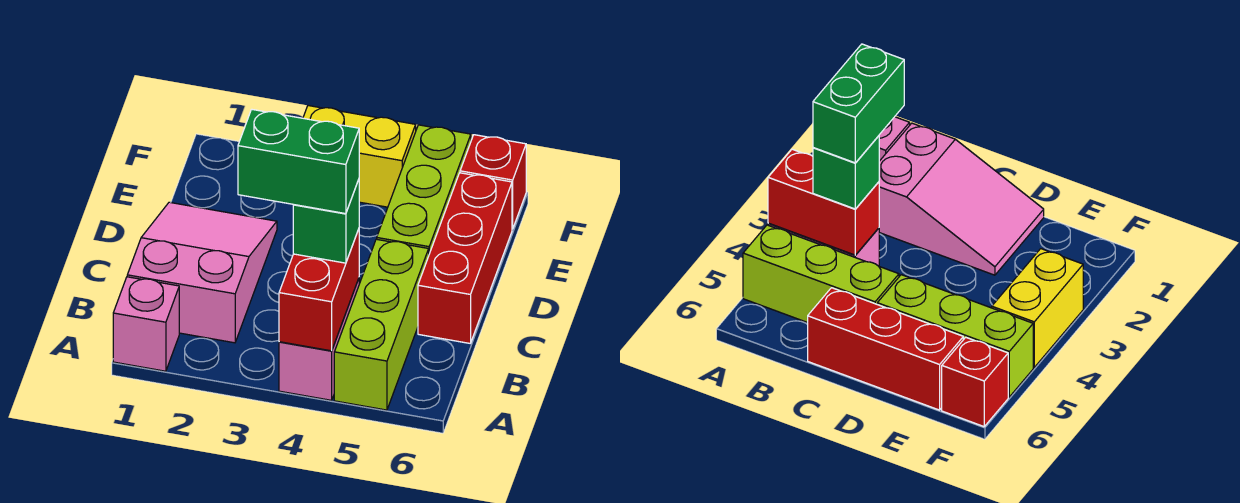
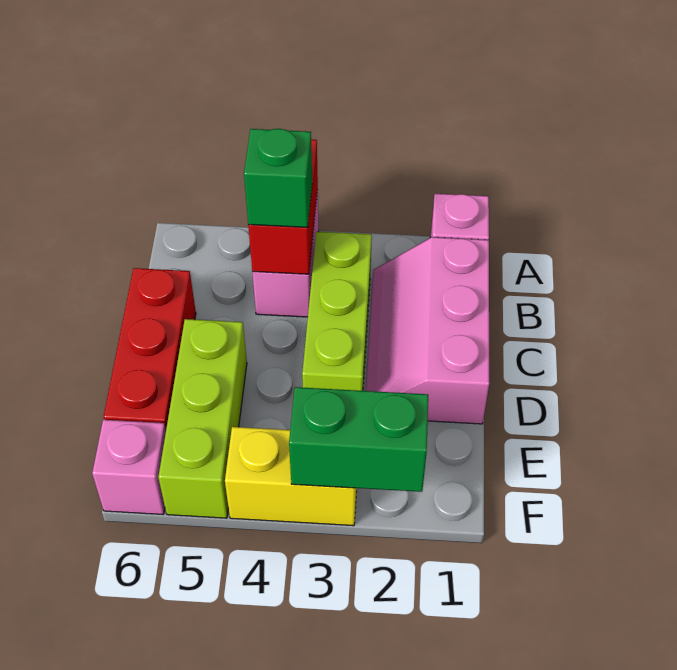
lime brick A5:C5 level 1 -> lime brick B3:D3 level 1
pink slope B1:D2 level 1 top B -> pink slope B1:D2 level 1 top 1
green brick B3:B4 level 4 -> green brick F2:F3 level 2
red brick F6 level 1 -> pink brick F6 level 1

